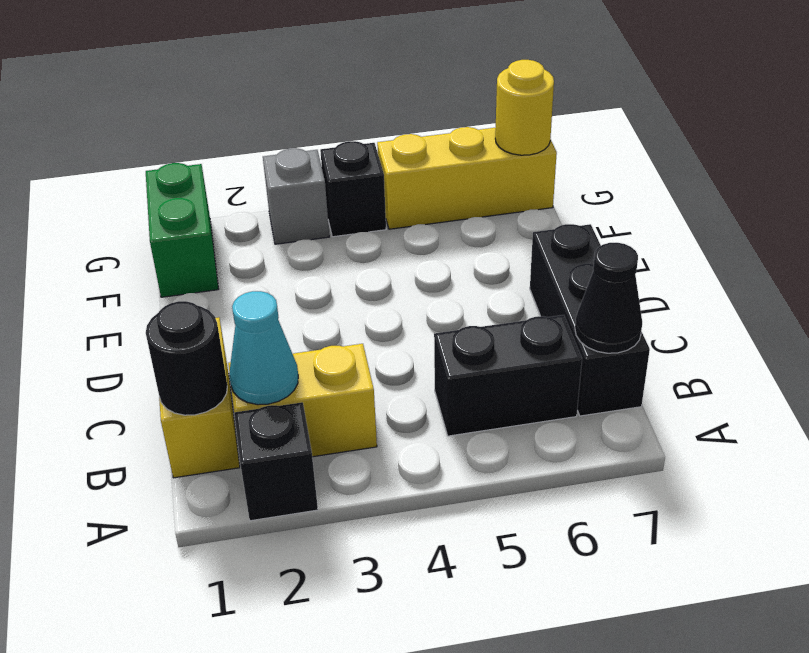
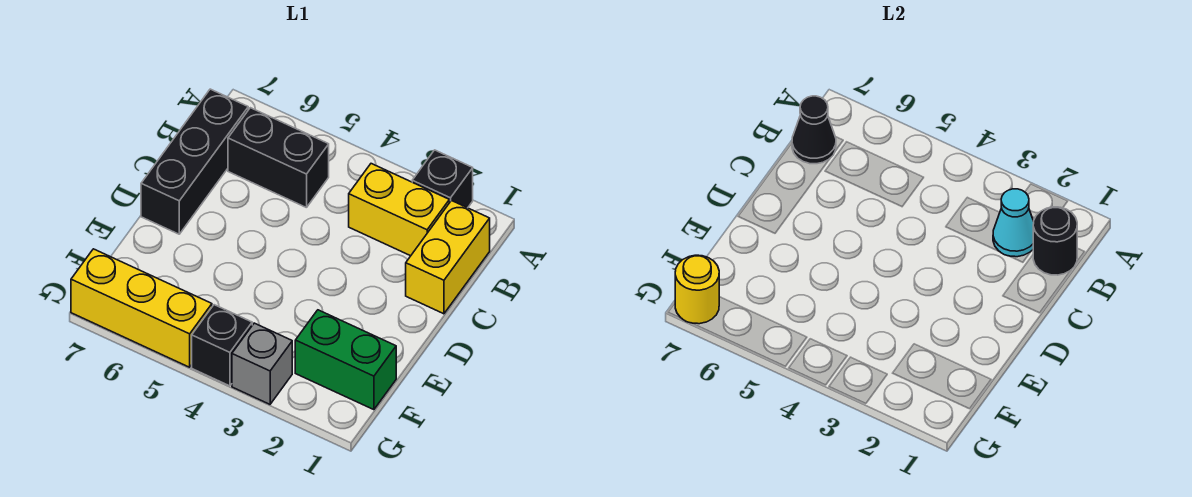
green brick F1:G1 level 1 -> green brick F1:F2 level 1

